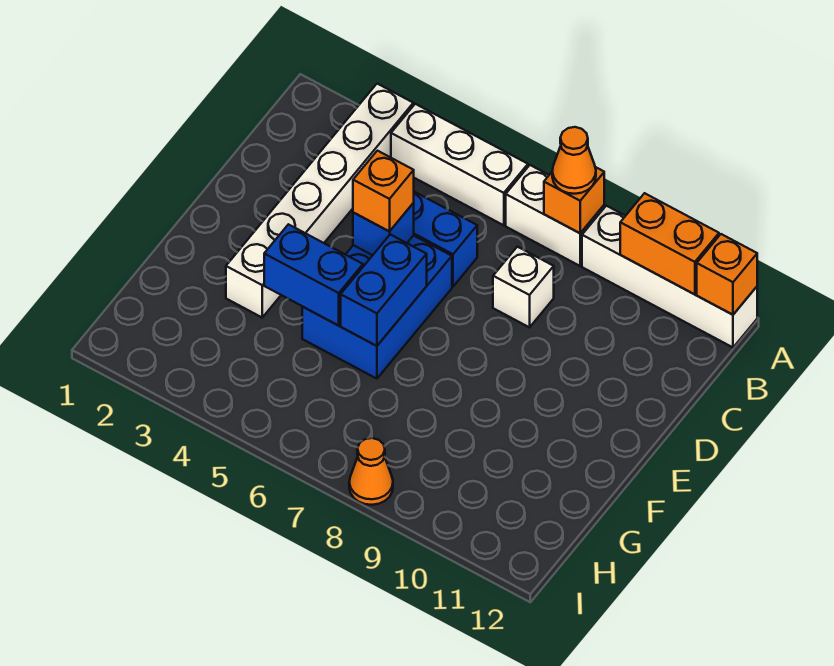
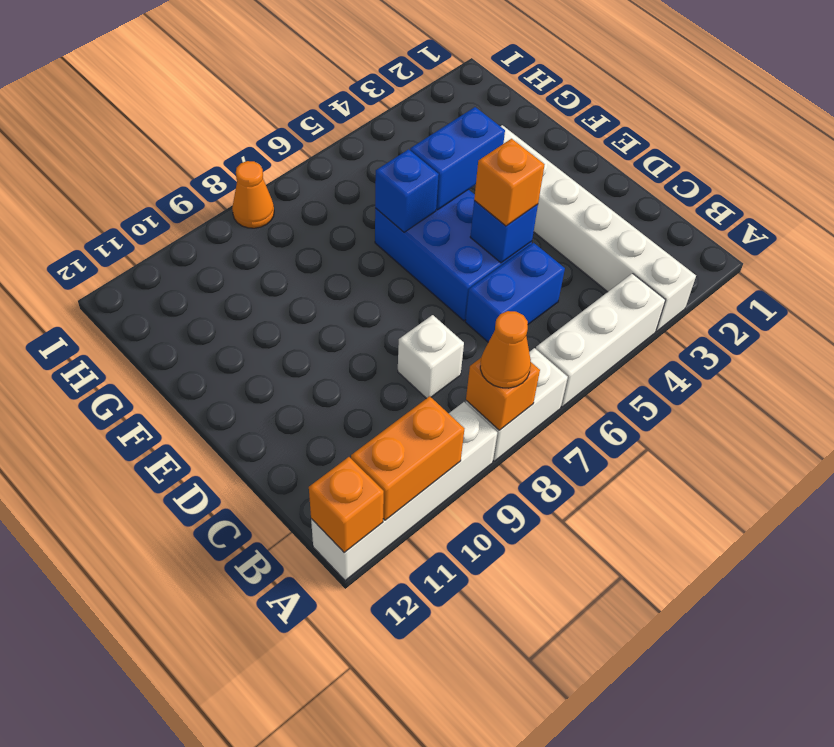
blue brick E6:F6 level 2 -> blue brick F6 level 2

